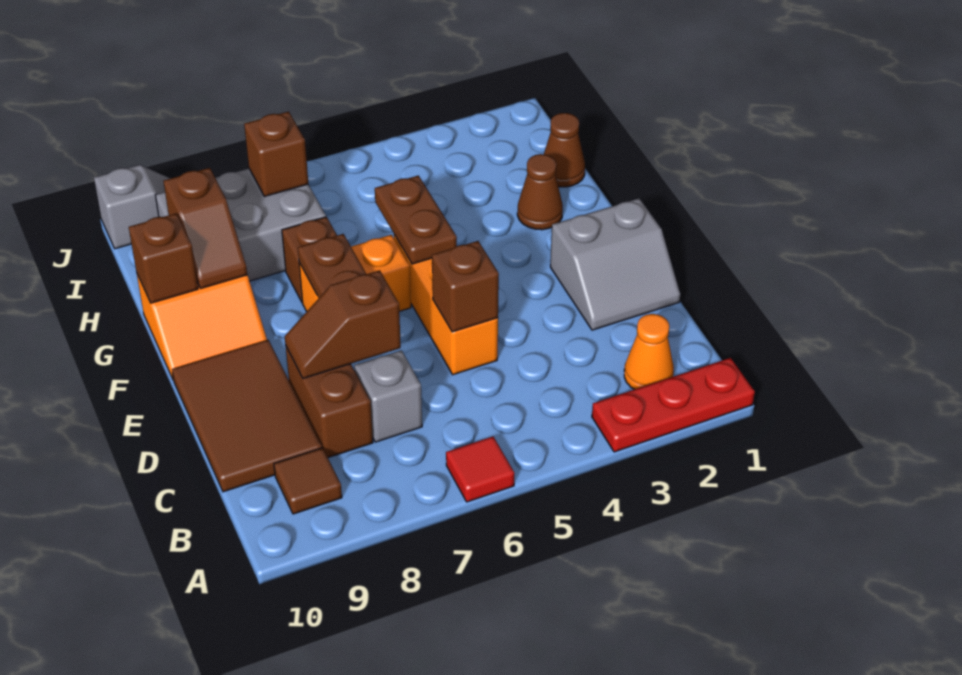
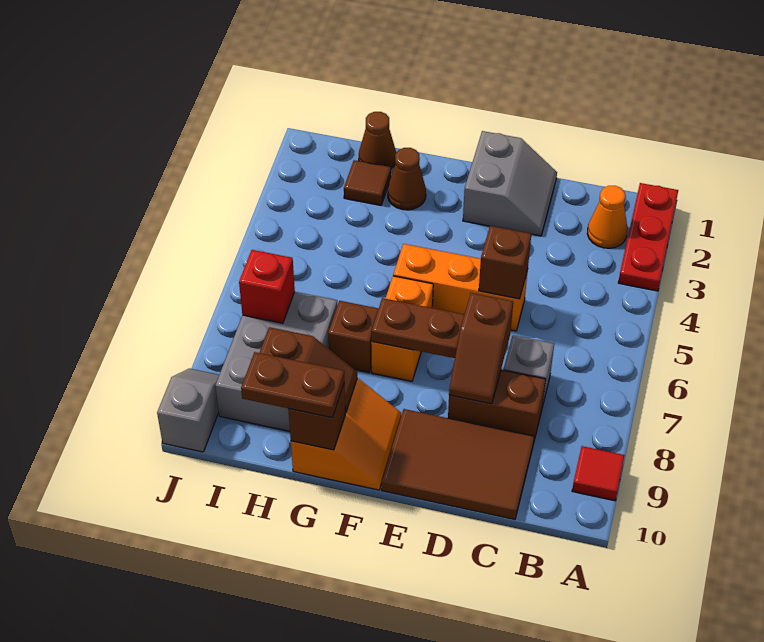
red tile A6 level 1 -> red tile A9 level 1
brown tile B9 level 1 -> brown tile H2 level 1
brown plate F5:G5 level 2 -> brown plate G10:H10 level 3
brown brick I7 level 2 -> red brick I7 level 2

